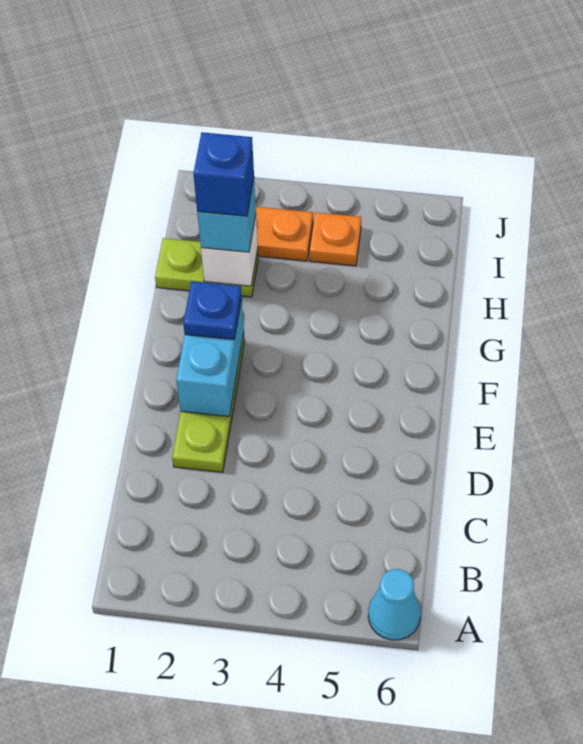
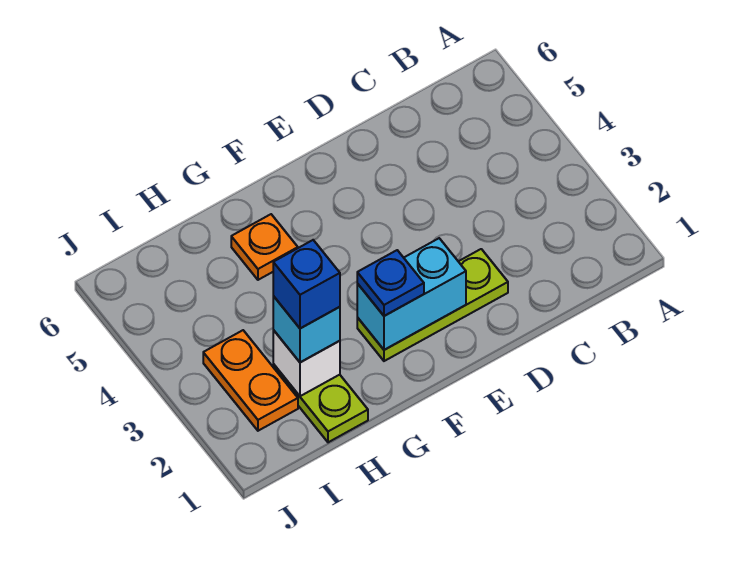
cyan cone A6 level 1 -> none
orange plate I4 level 1 -> orange plate G5 level 1

